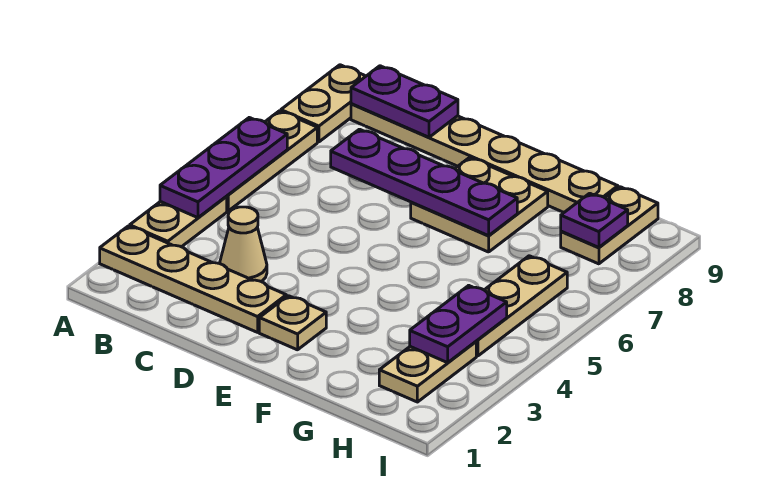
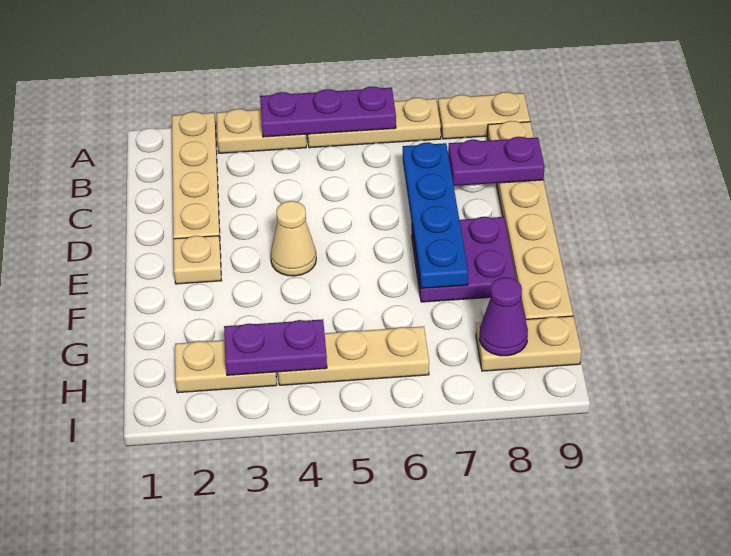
purple plate B9:C9 level 2 -> purple plate C8:C9 level 2
tan cone C3 level 1 -> tan cone E4 level 1
purple plate C7:F7 level 2 -> blue plate C7:F7 level 2
tan plate E7:F8 level 1 -> purple plate E7:F8 level 1
purple plate H8 level 2 -> purple cone H8 level 2

